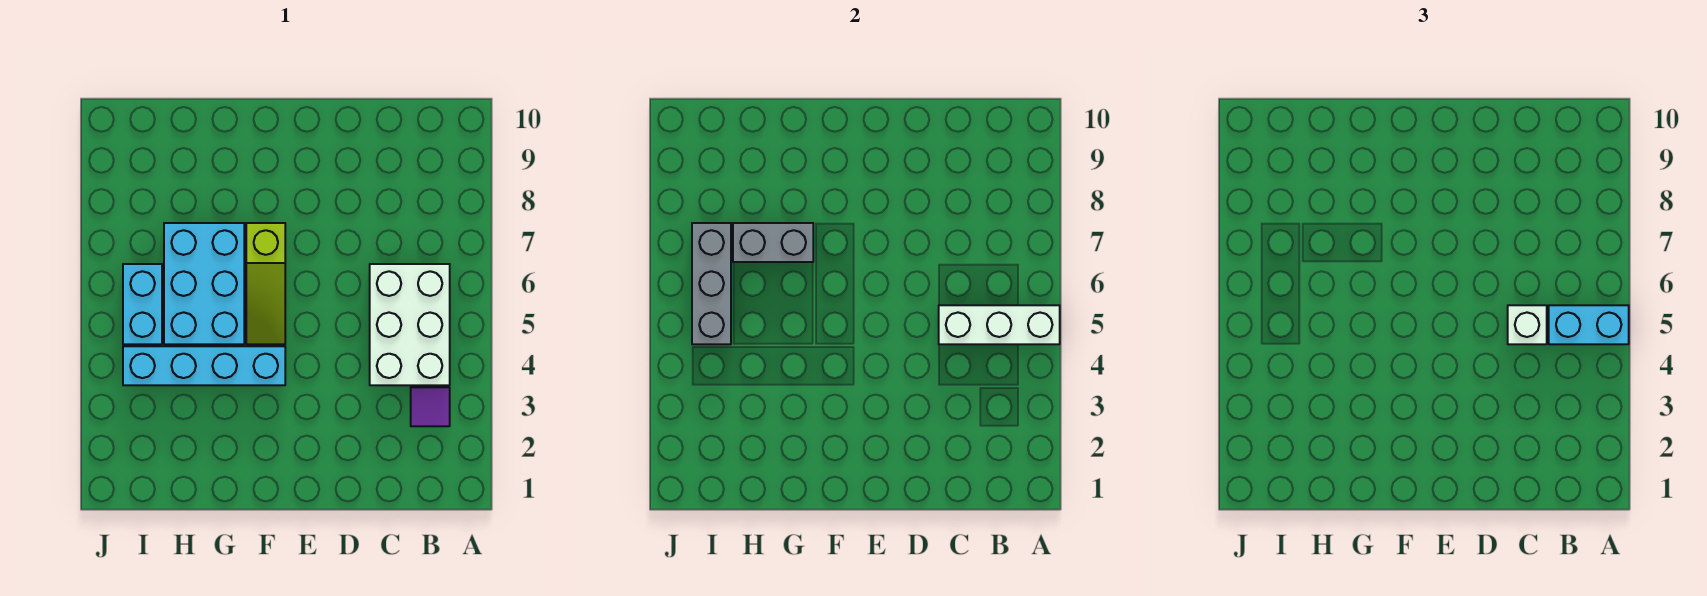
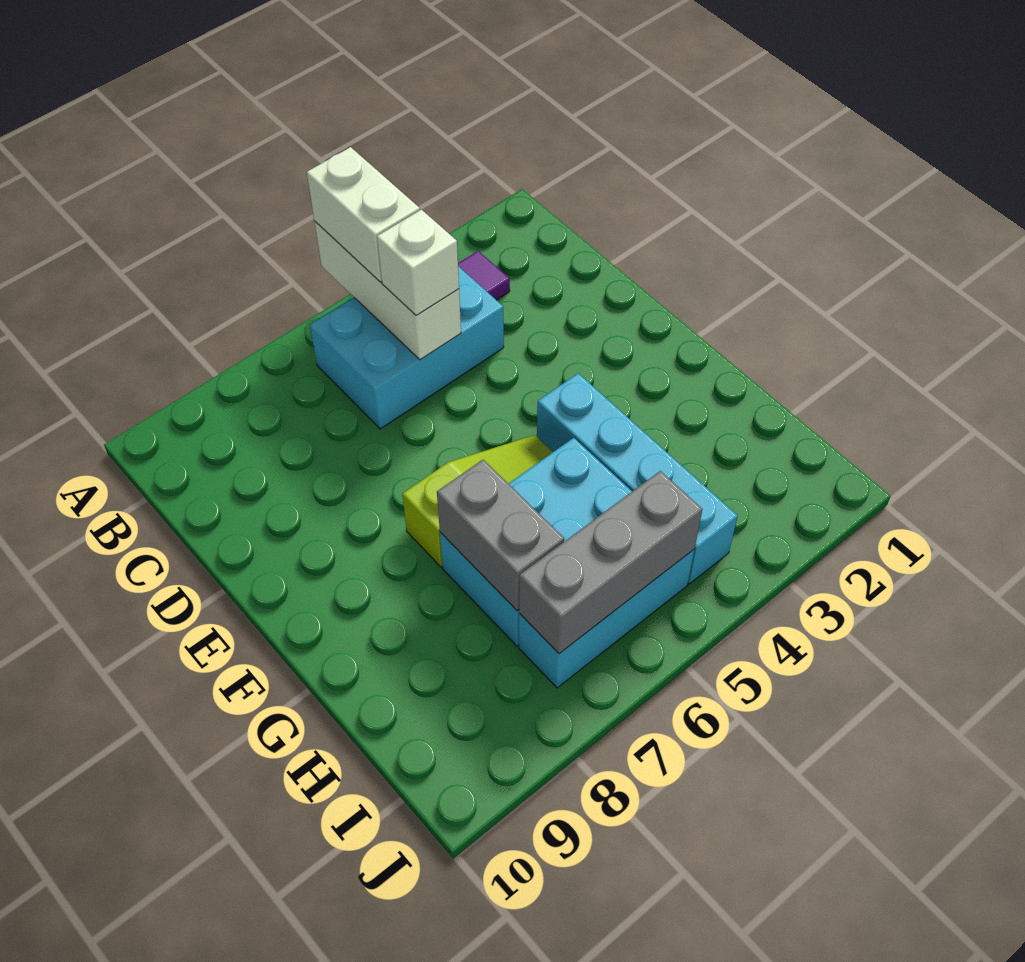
cyan brick A5:B5 level 3 -> white brick A5:B5 level 3
white brick B4:C6 level 1 -> cyan brick B4:C6 level 1
cyan brick I5:I6 level 1 -> cyan brick I5:I7 level 1

